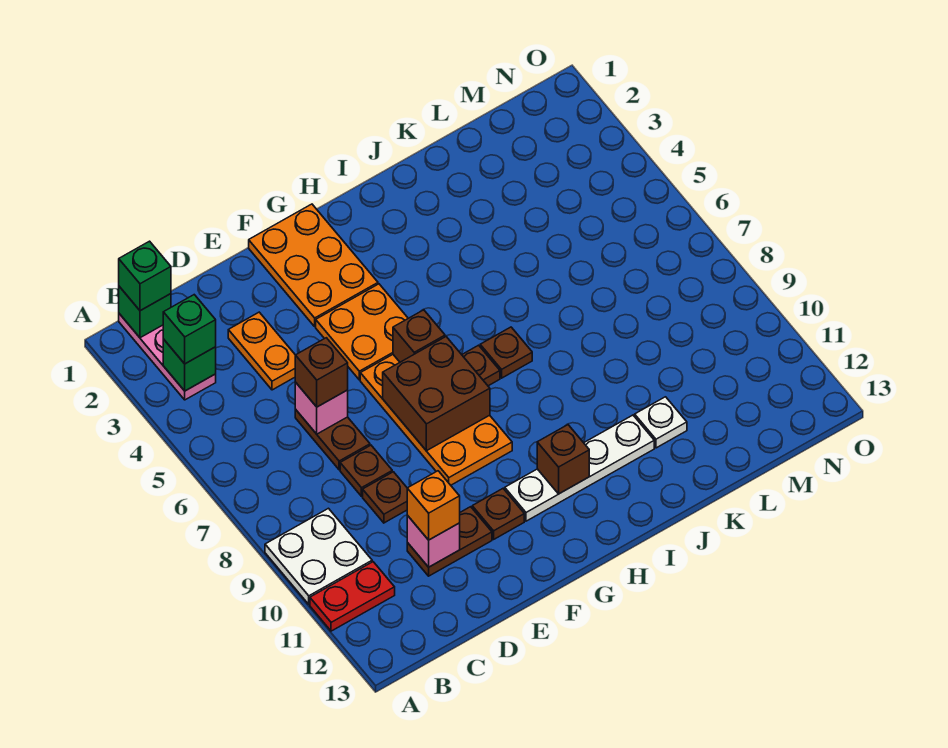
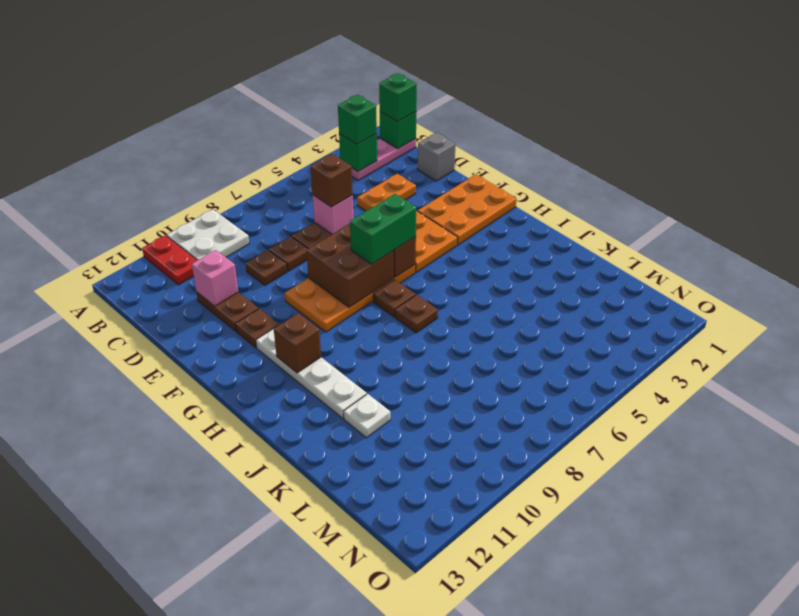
none -> grey brick D1 level 1
orange brick D11 level 3 -> none
none -> green brick G6:G7 level 3

